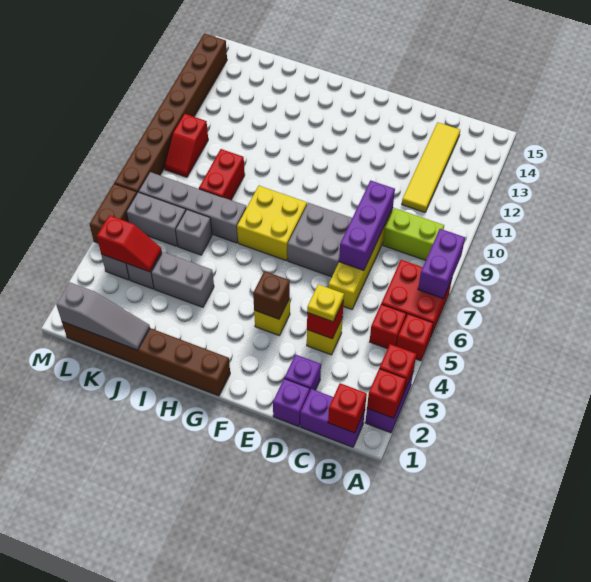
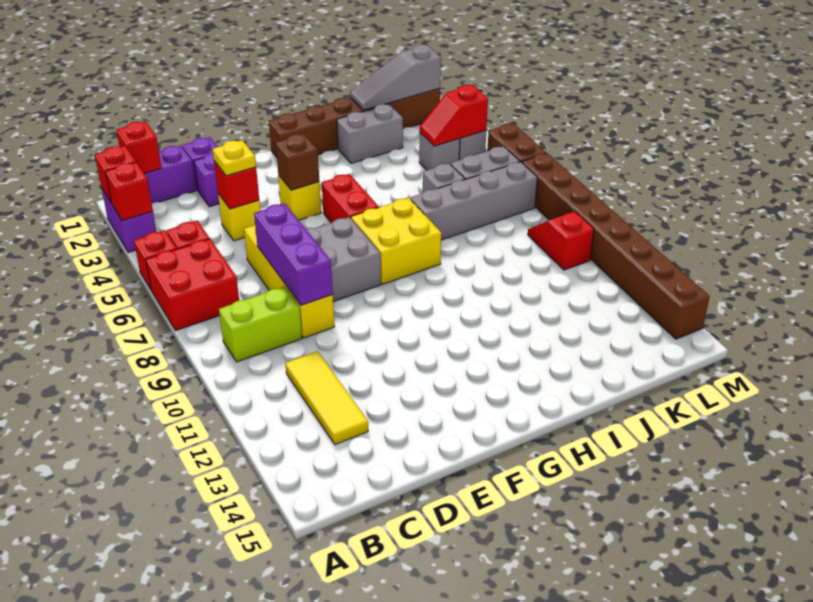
purple brick A7:A8 level 2 -> none
yellow tile C11:C14 level 1 -> yellow tile C11:C13 level 1
grey brick I4:J4 level 1 -> grey brick I2:J2 level 1
red brick J8:J9 level 1 -> red brick G5:G6 level 1

